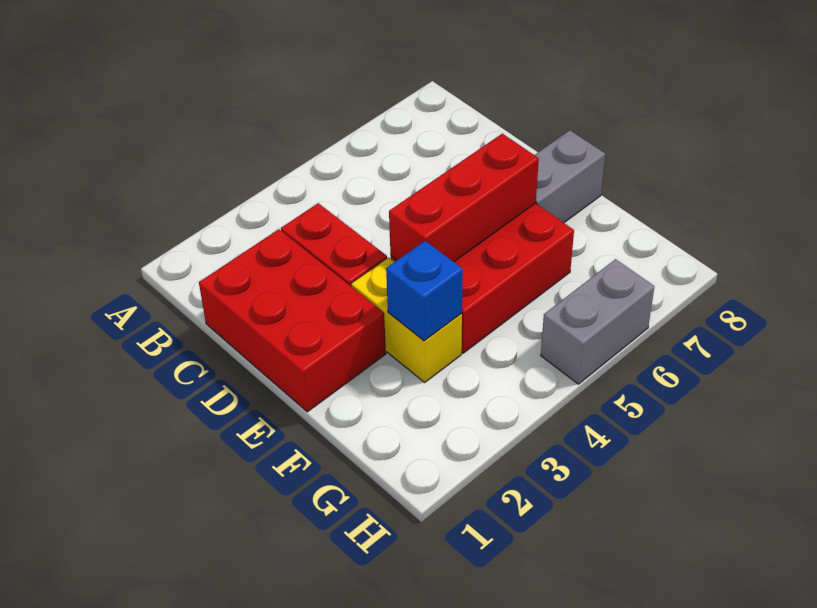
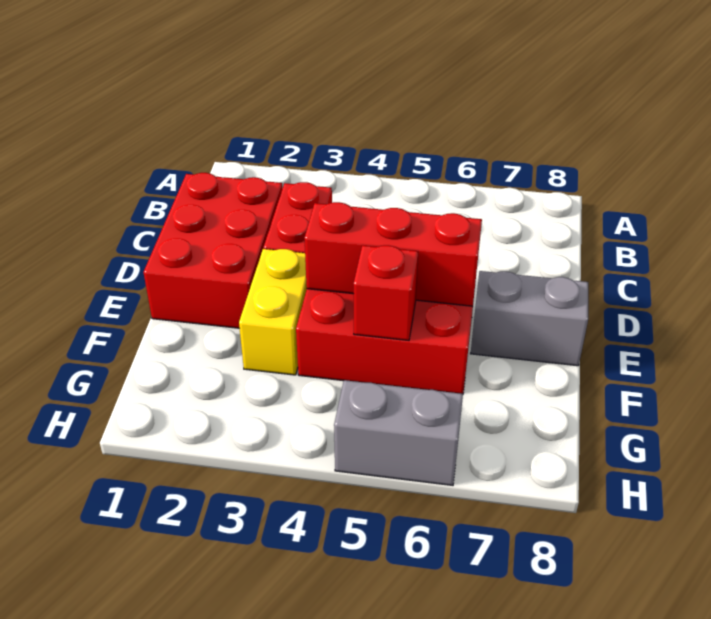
blue brick F3 level 2 -> none
none -> red brick F5 level 2

